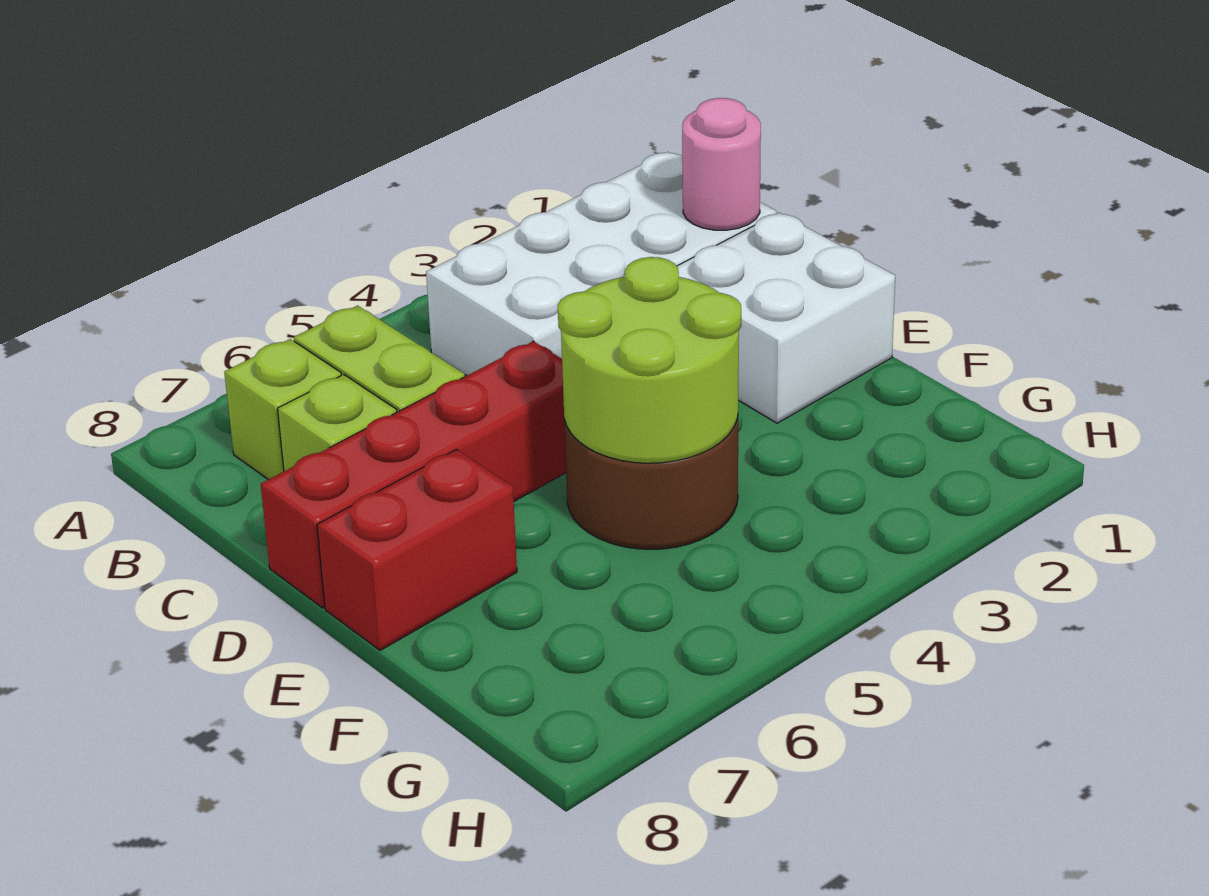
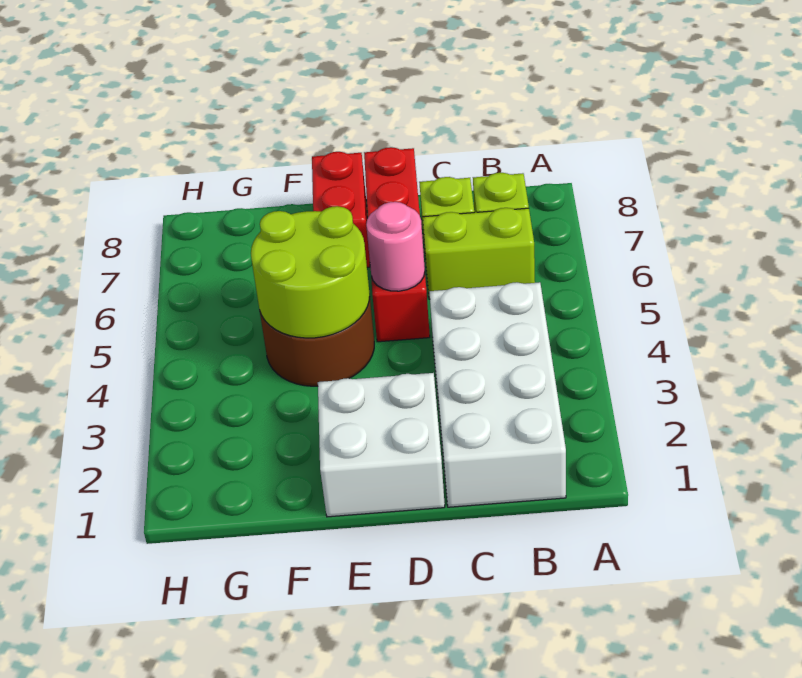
pink round brick C1 level 2 -> pink round brick D5 level 2

